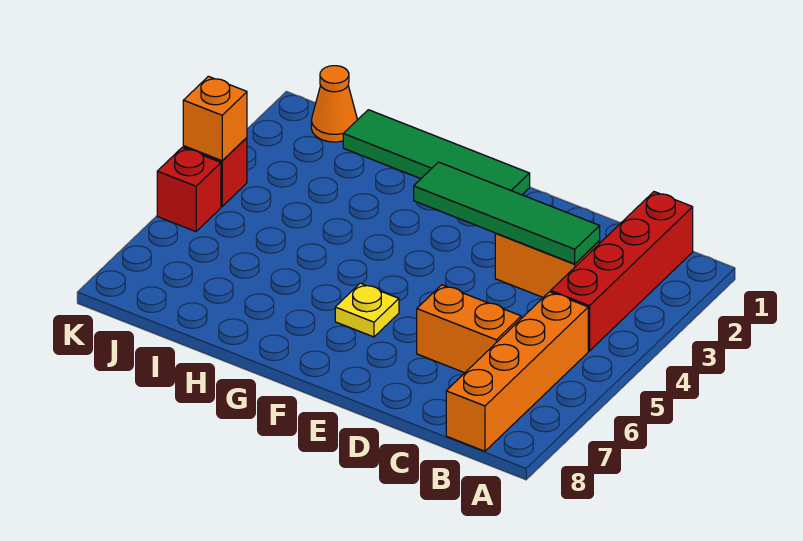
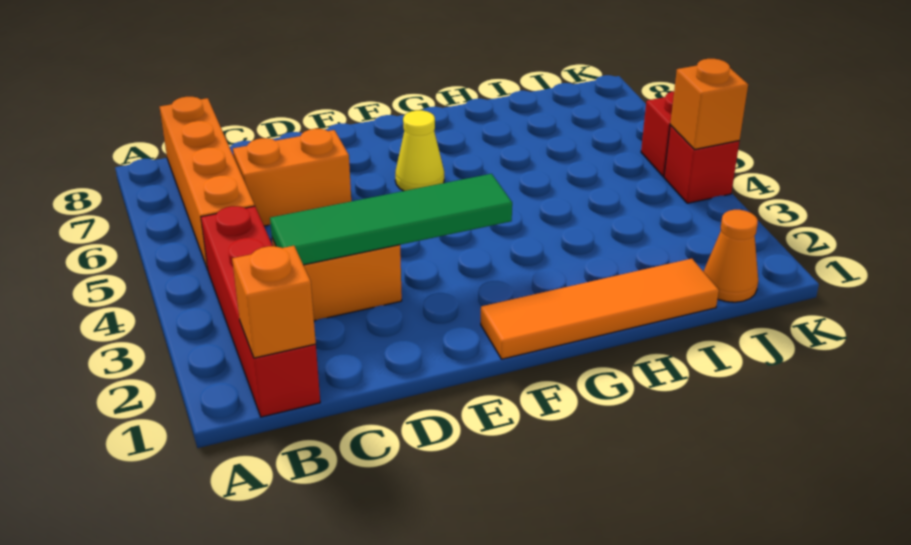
none -> orange brick B1 level 2
green tile F1:I1 level 1 -> orange tile F1:I1 level 1
yellow plate F6 level 1 -> yellow cone F6 level 1

